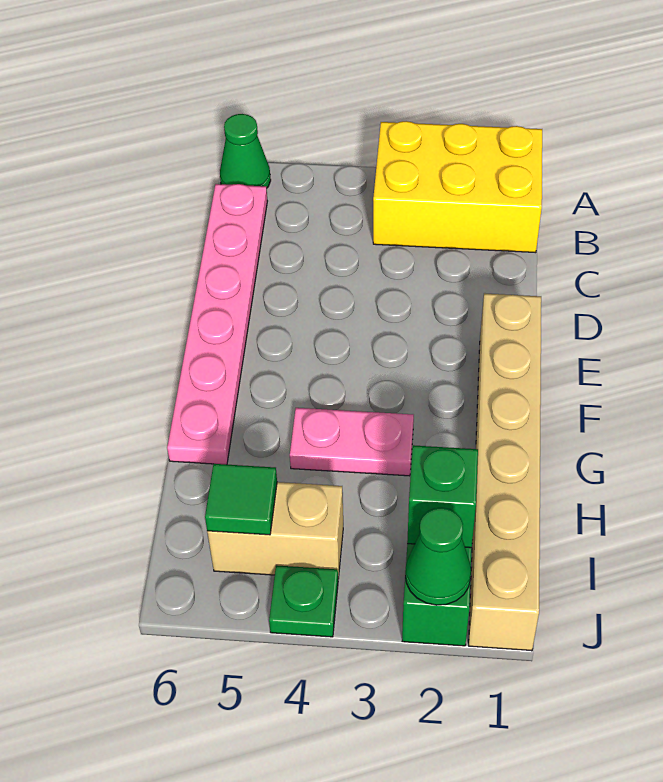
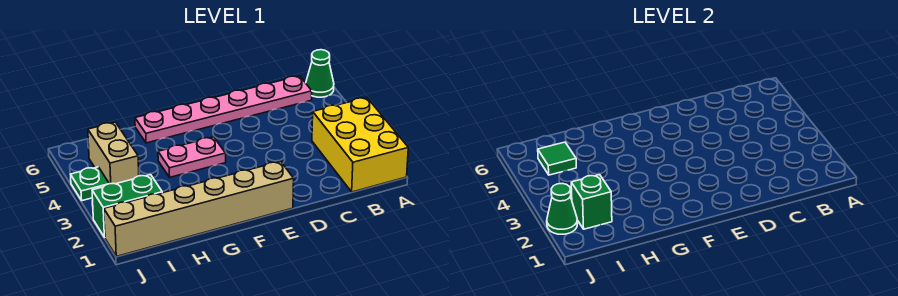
pink plate G3:G4 level 1 -> pink plate F4:G4 level 1

